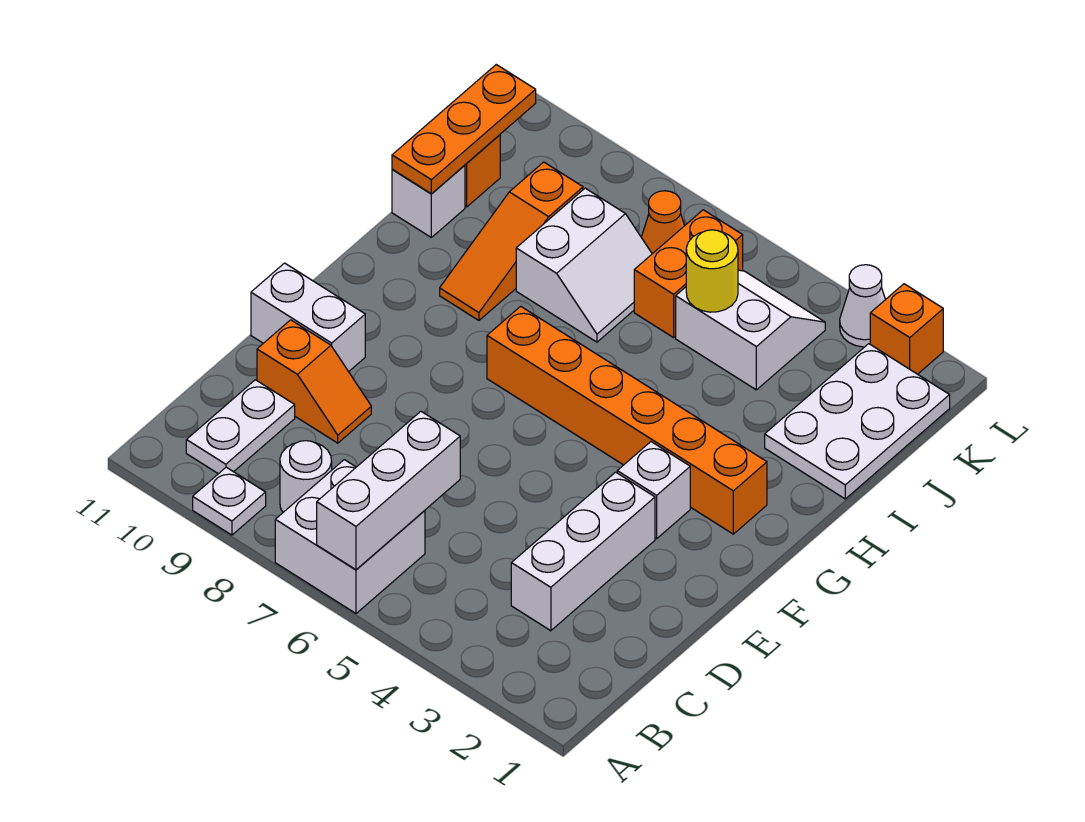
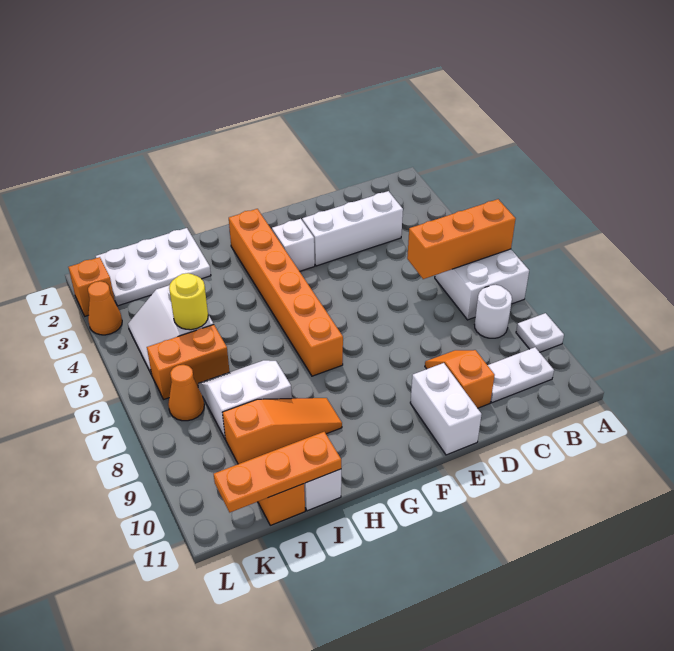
white brick A6:C6 level 2 -> orange brick A6:C6 level 2
white cone L3 level 1 -> orange cone L3 level 1

